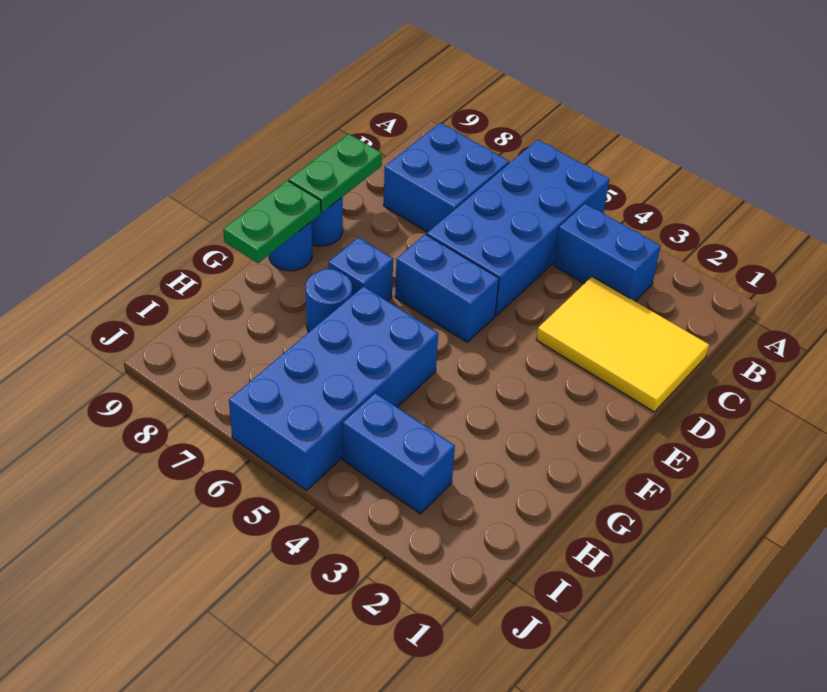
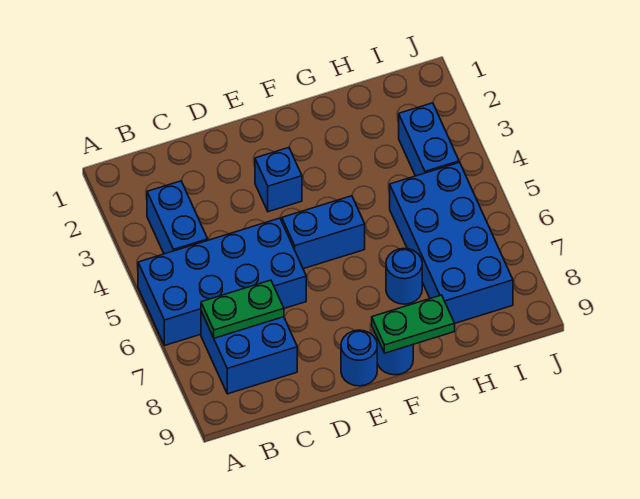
yellow tile C1:D3 level 1 -> none
green plate D9:E9 level 2 -> green plate B7:C7 level 2
blue brick E5:E6 level 1 -> blue brick E5:F5 level 1
blue brick F7 level 1 -> blue brick E3 level 1
blue brick G5:J6 level 1 -> blue brick H5:I8 level 1

